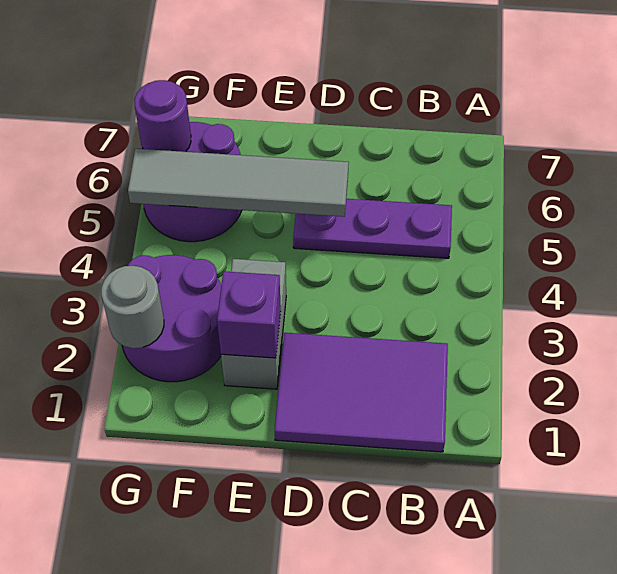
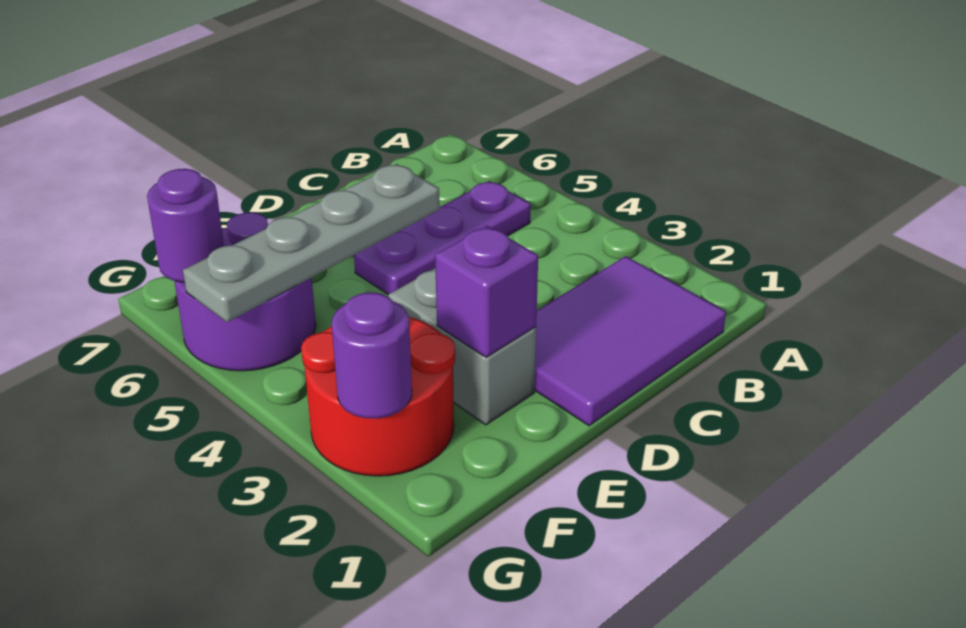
grey tile D5:G5 level 2 -> grey plate D5:G5 level 2
purple round brick F2:G3 level 1 -> red round brick F2:G3 level 1
grey round brick G2 level 2 -> purple round brick G2 level 2

